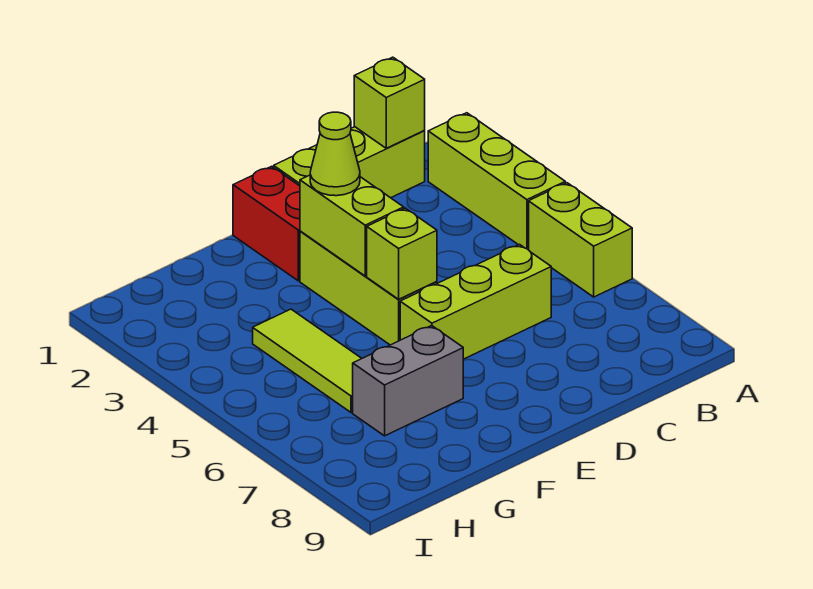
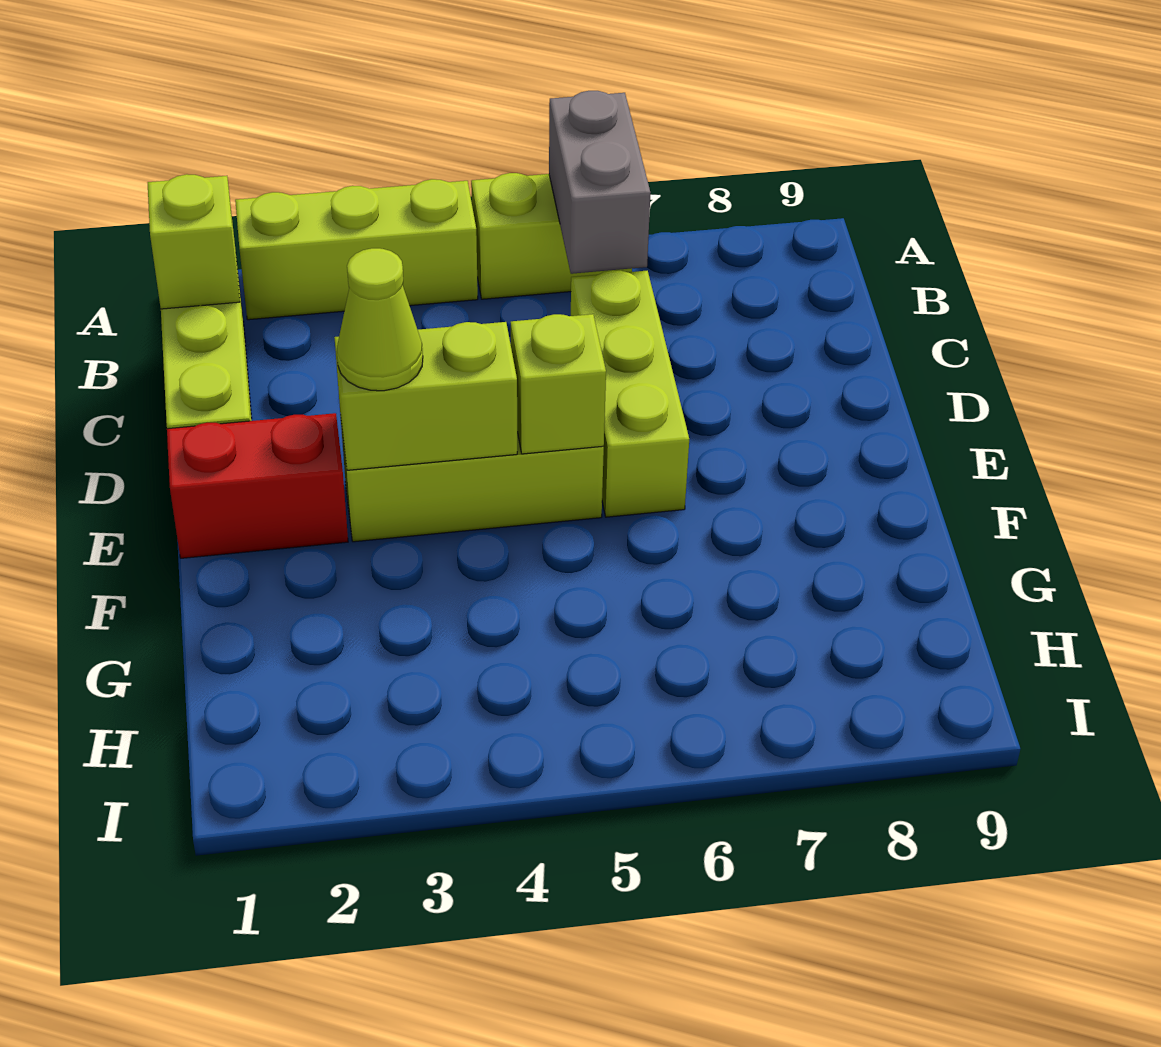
grey brick F7:G7 level 1 -> grey brick A6:B6 level 2
lime tile G4:G6 level 1 -> none

